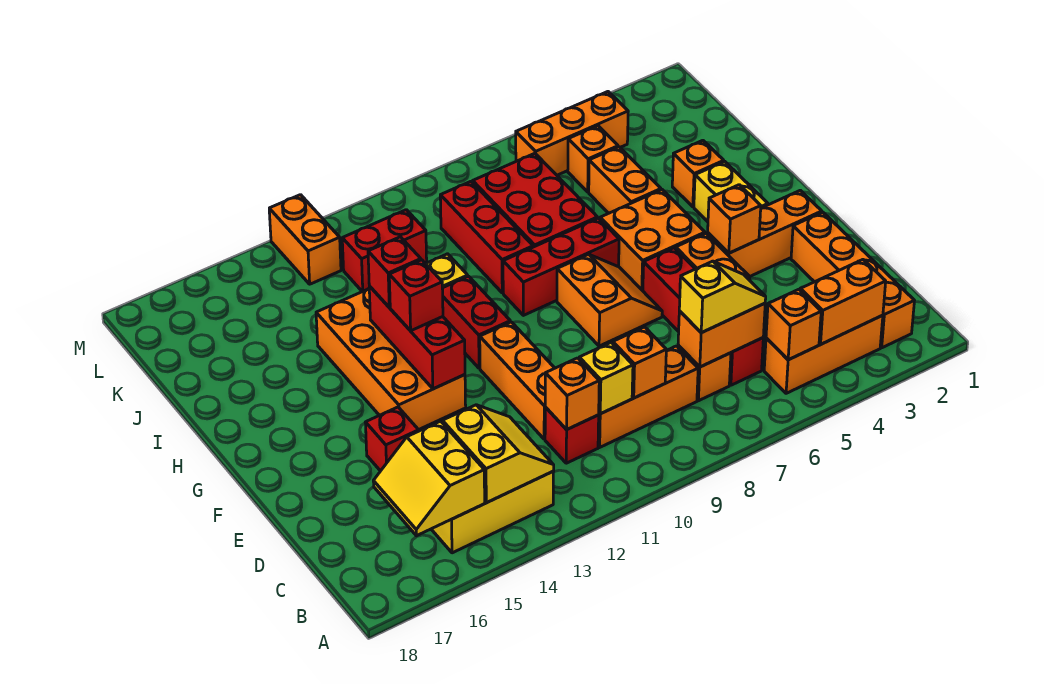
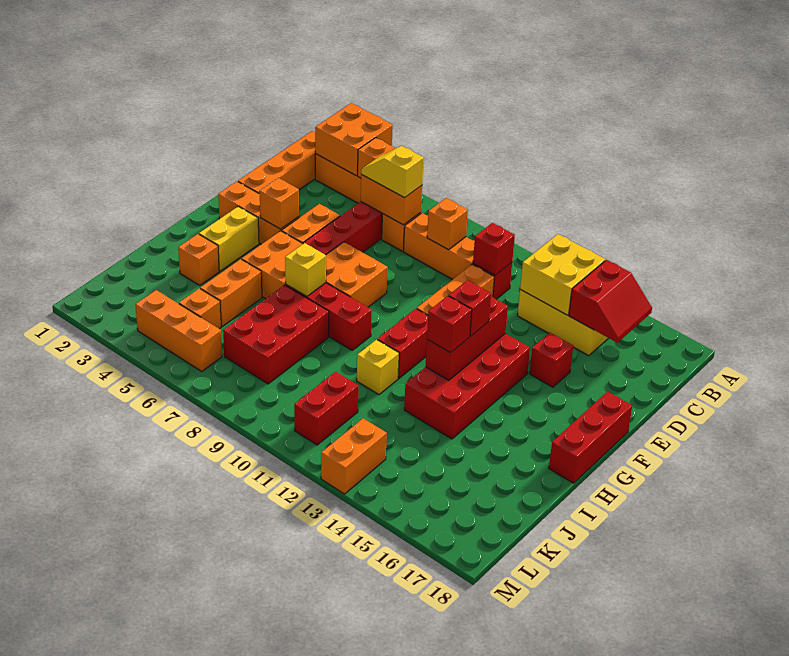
orange brick B3:B4 level 2 -> orange brick A3:B4 level 2
yellow slope B13:C14 level 2 top 14 -> yellow brick B13:C14 level 2
yellow slope B15:C16 level 2 top 15 -> red slope B15:C16 level 2 top 15
yellow brick C10 level 2 -> yellow brick H7 level 2
orange brick C11 level 2 -> red brick C11 level 2
orange slope F7:G8 level 1 top 8 -> orange brick F7:G8 level 1
orange brick F13:I14 level 1 -> red brick F13:I14 level 1
red brick I9:K9 level 1 -> red brick F18:H18 level 1
red brick K11:K12 level 1 -> red brick K11:L11 level 1

